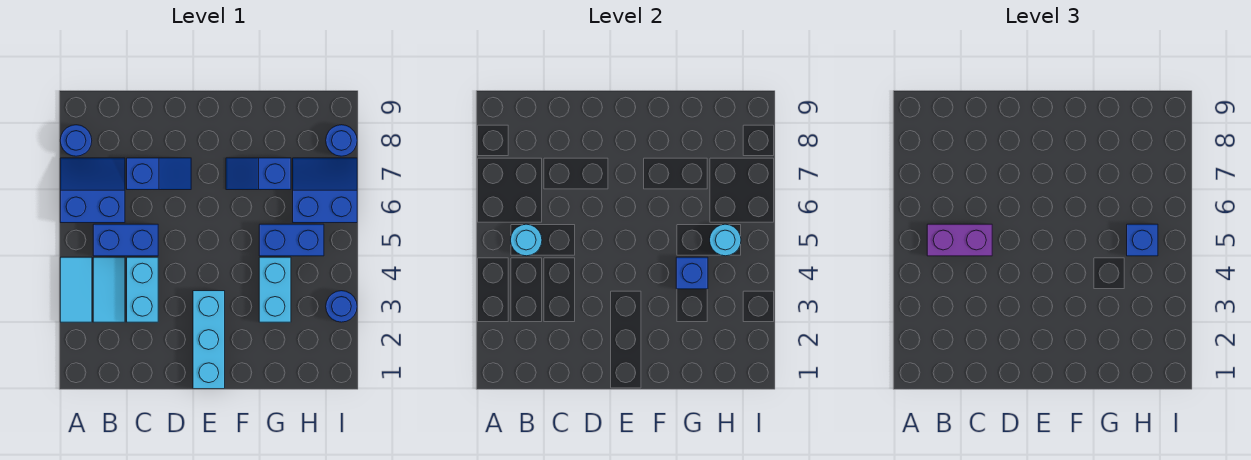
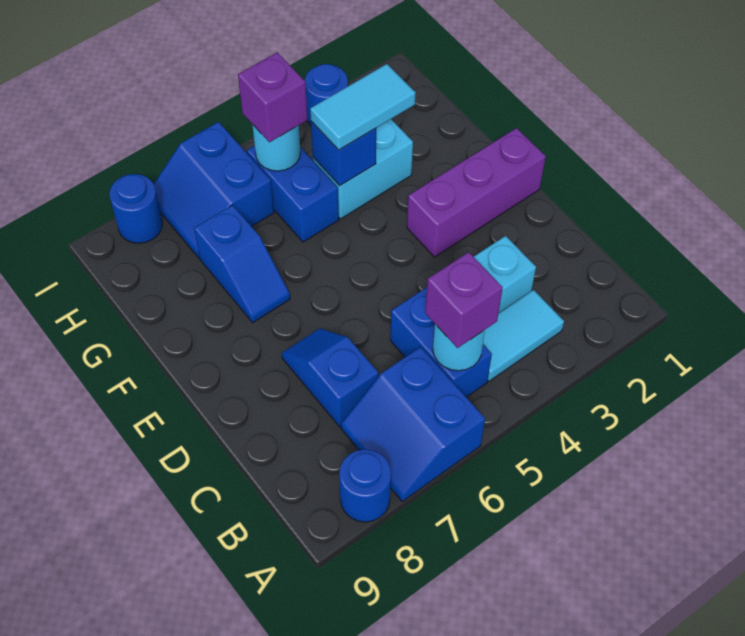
cyan tile A3:A4 level 1 -> cyan tile G3:G4 level 3
purple brick B5:C5 level 3 -> purple brick B5 level 3
cyan brick E1:E3 level 1 -> purple brick E1:E3 level 1
blue brick H5 level 3 -> purple brick H5 level 3

